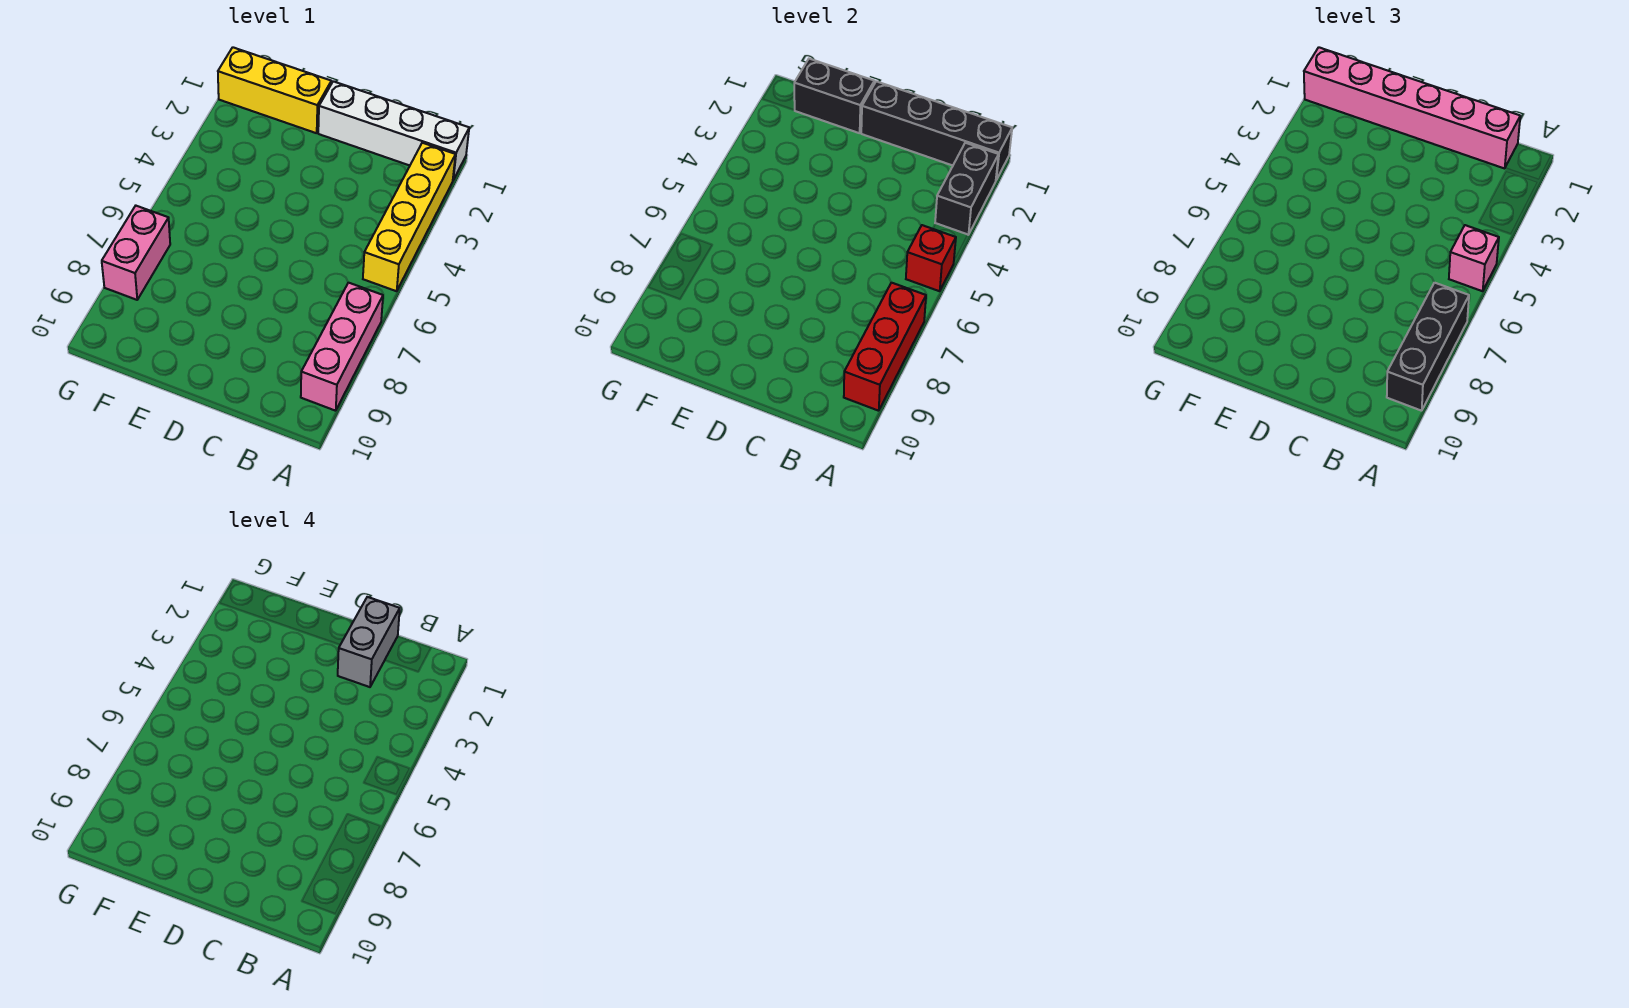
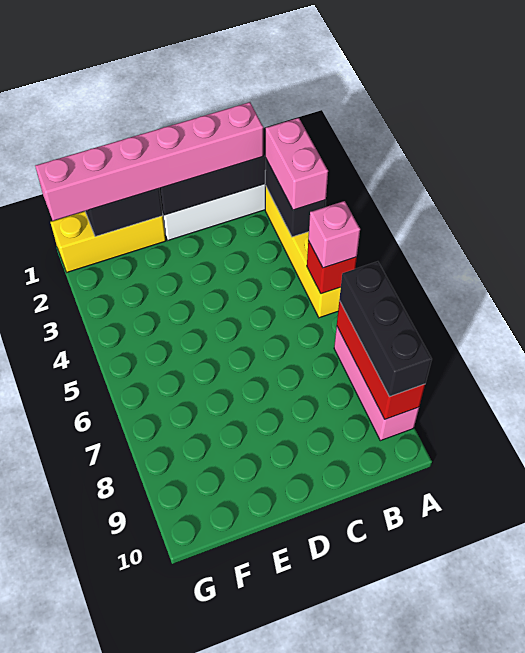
grey brick C1:C2 level 4 -> none
pink brick G7:G8 level 1 -> pink brick A2:A3 level 3

